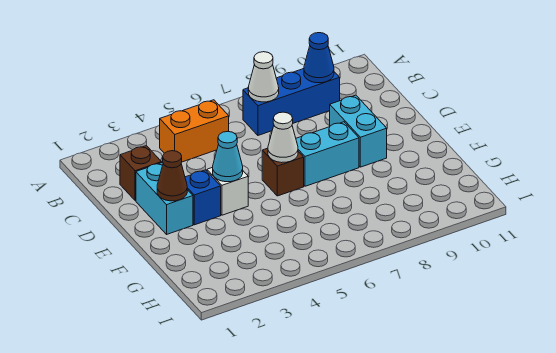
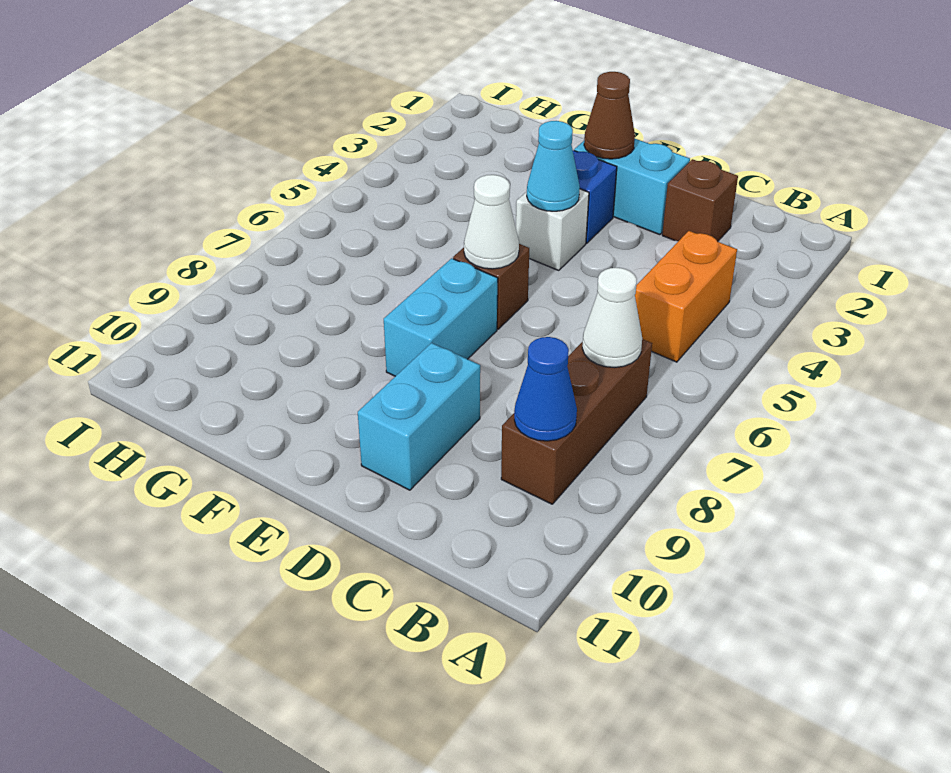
blue brick B7:B9 level 1 -> brown brick B7:B9 level 1
cyan brick D9:E9 level 1 -> cyan brick D9:D10 level 1

